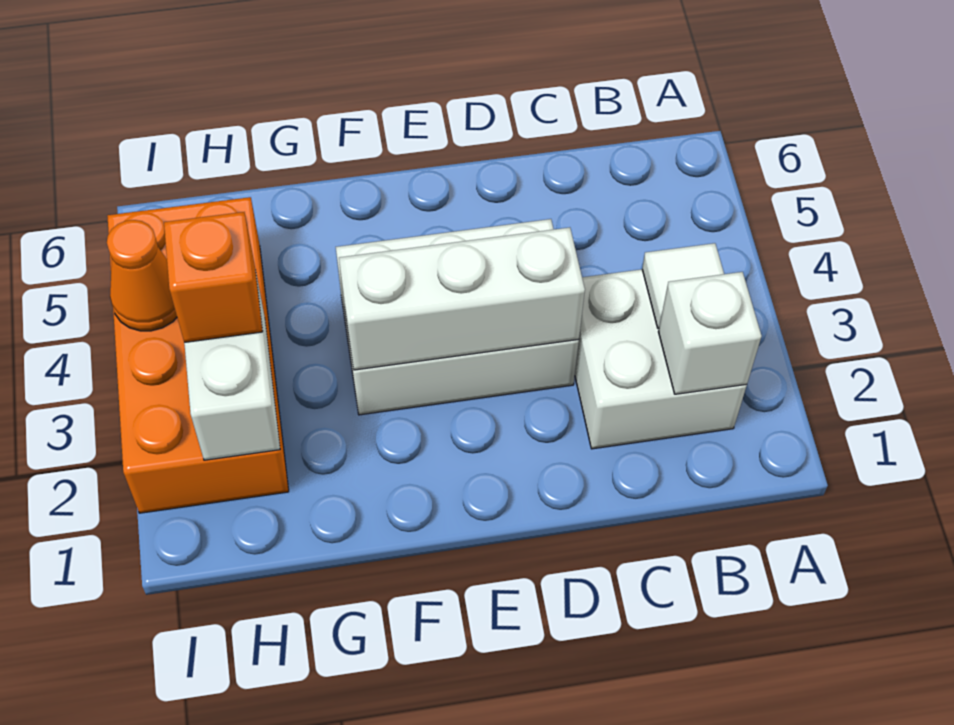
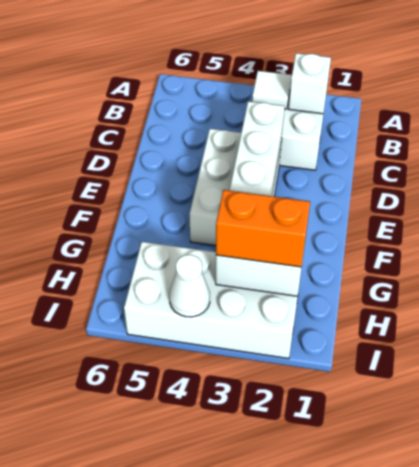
orange brick H2:I5 level 1 -> white brick H2:I5 level 1
orange brick H3 level 3 -> orange brick H2:H3 level 3
orange cone I4 level 2 -> white cone I4 level 2

